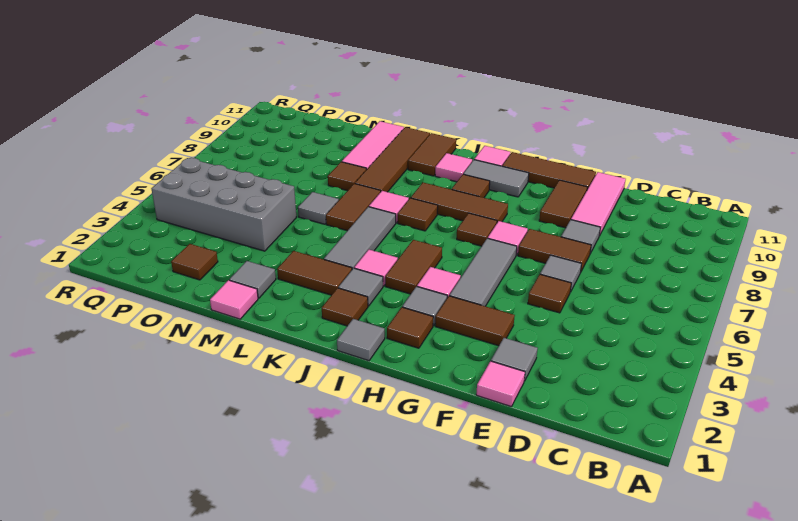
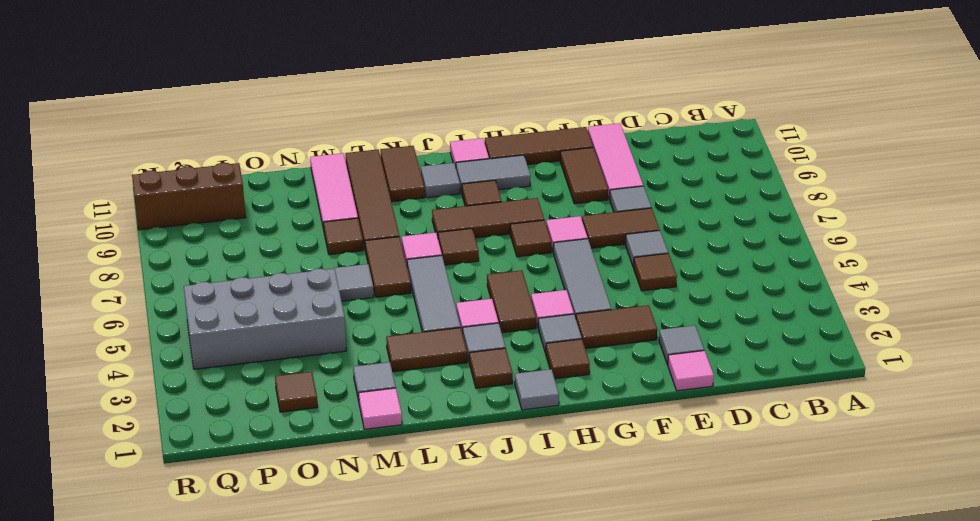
pink tile J10 level 1 -> grey tile J10 level 1
none -> brown brick P10:R10 level 1

